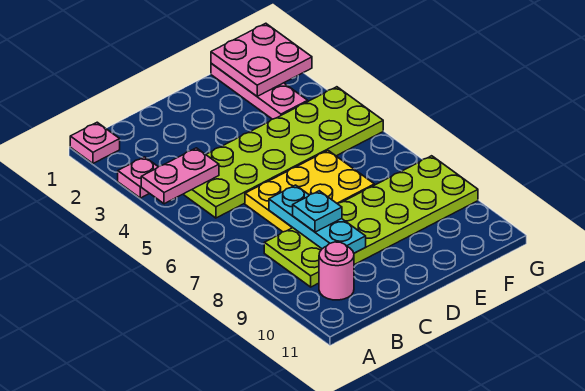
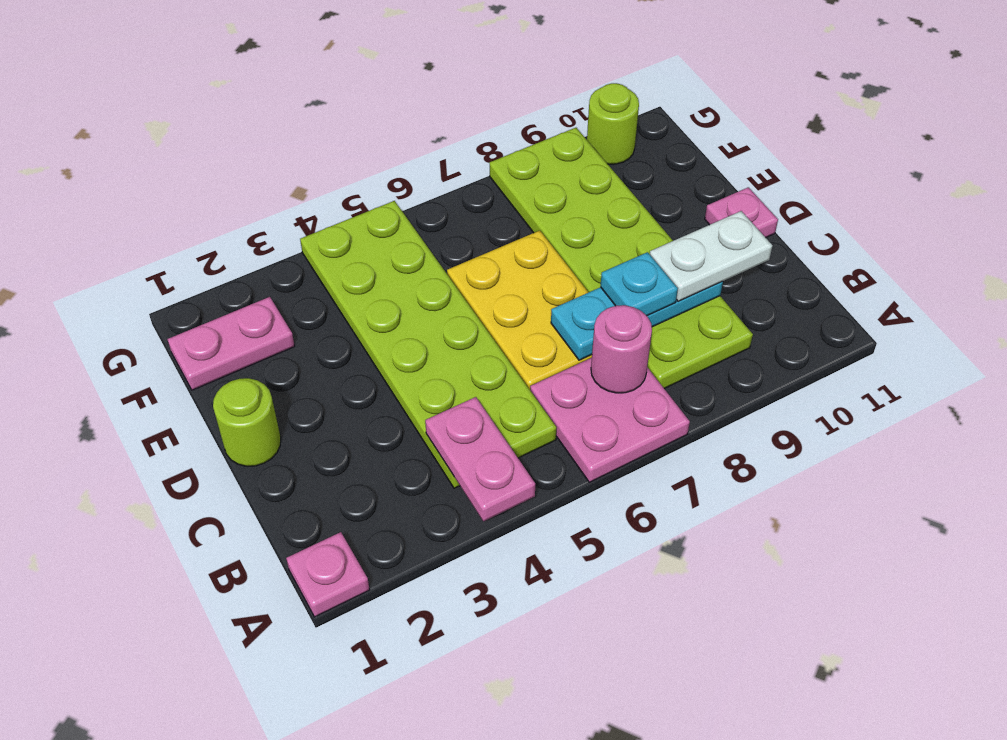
pink plate A3 level 1 -> pink plate D11 level 1
pink round brick B10 level 1 -> pink round brick B7 level 2
none -> white plate C9:C10 level 3
none -> lime round brick D1 level 1
pink plate F1:F3 level 1 -> pink plate F1:F2 level 1
pink plate F1:G2 level 2 -> pink plate A6:B7 level 1
none -> lime round brick G10 level 1

